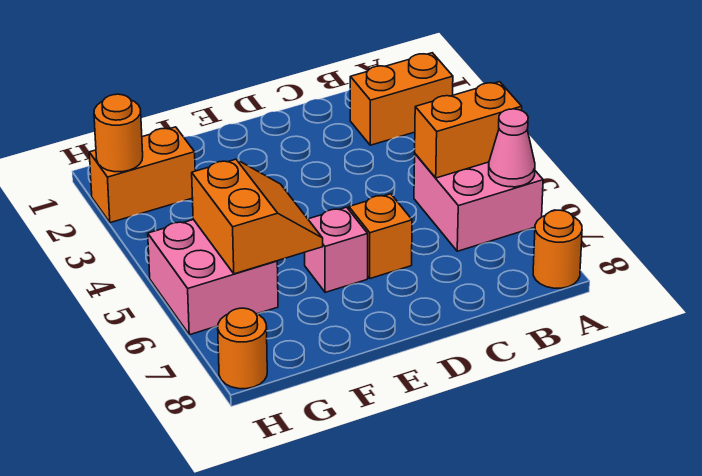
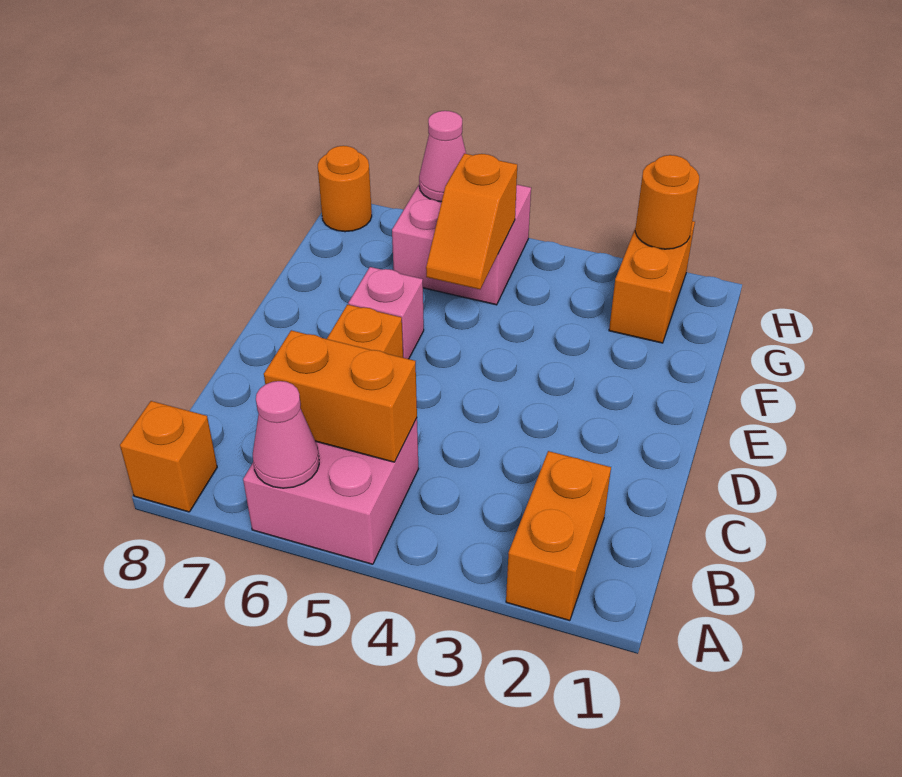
orange brick A5:B5 level 2 -> orange brick B5:B6 level 2
orange round brick A8 level 1 -> orange brick A8 level 1
orange slope F5:G6 level 2 top G -> orange slope F5:G5 level 2 top G
none -> pink cone H6 level 2

